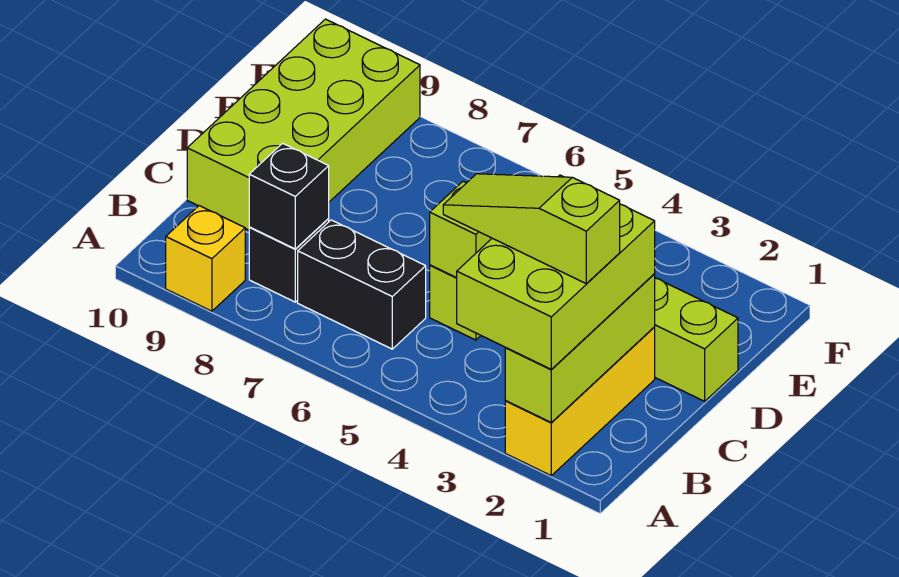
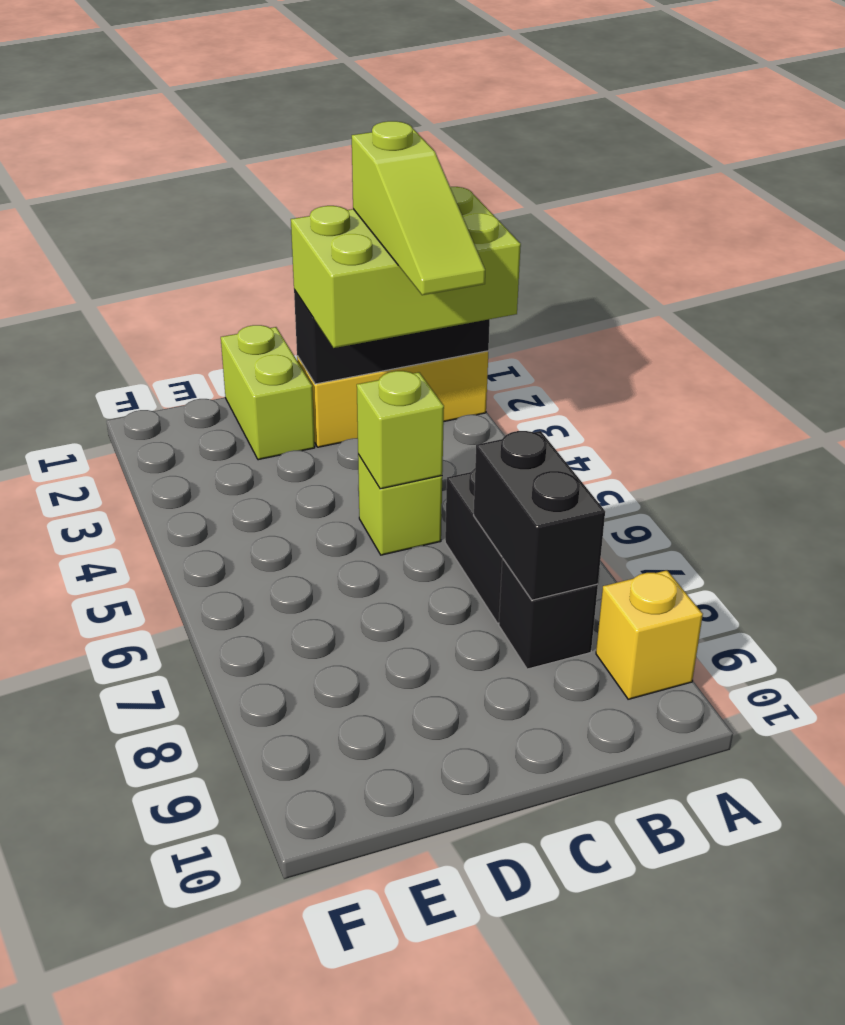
lime brick A2:C2 level 2 -> black brick A2:C2 level 2
black brick B8 level 2 -> black brick B7:B8 level 2
lime brick C9:F10 level 1 -> none

